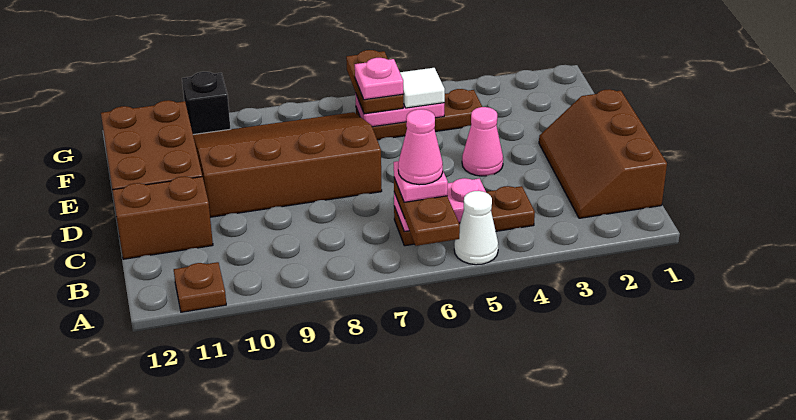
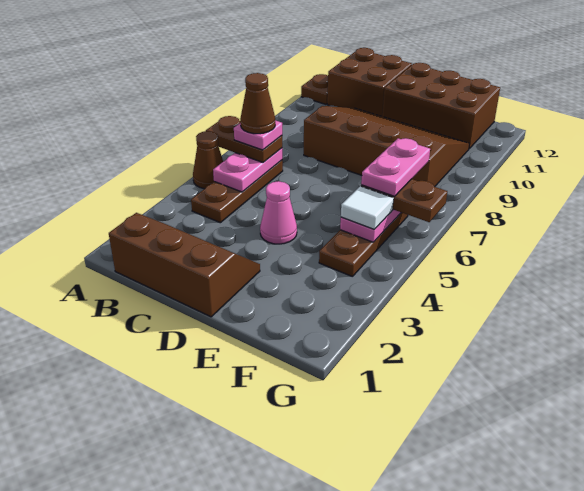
white cone A5 level 1 -> brown cone A5 level 1
pink cone B6 level 5 -> brown cone B6 level 5
brown brick C11:C12 level 1 -> brown brick B11:C12 level 1
brown slope D7:F10 level 1 top D -> brown slope C8:F10 level 1 top 8
pink plate F6 level 4 -> pink plate F6:F7 level 4
black brick G10 level 1 -> none

